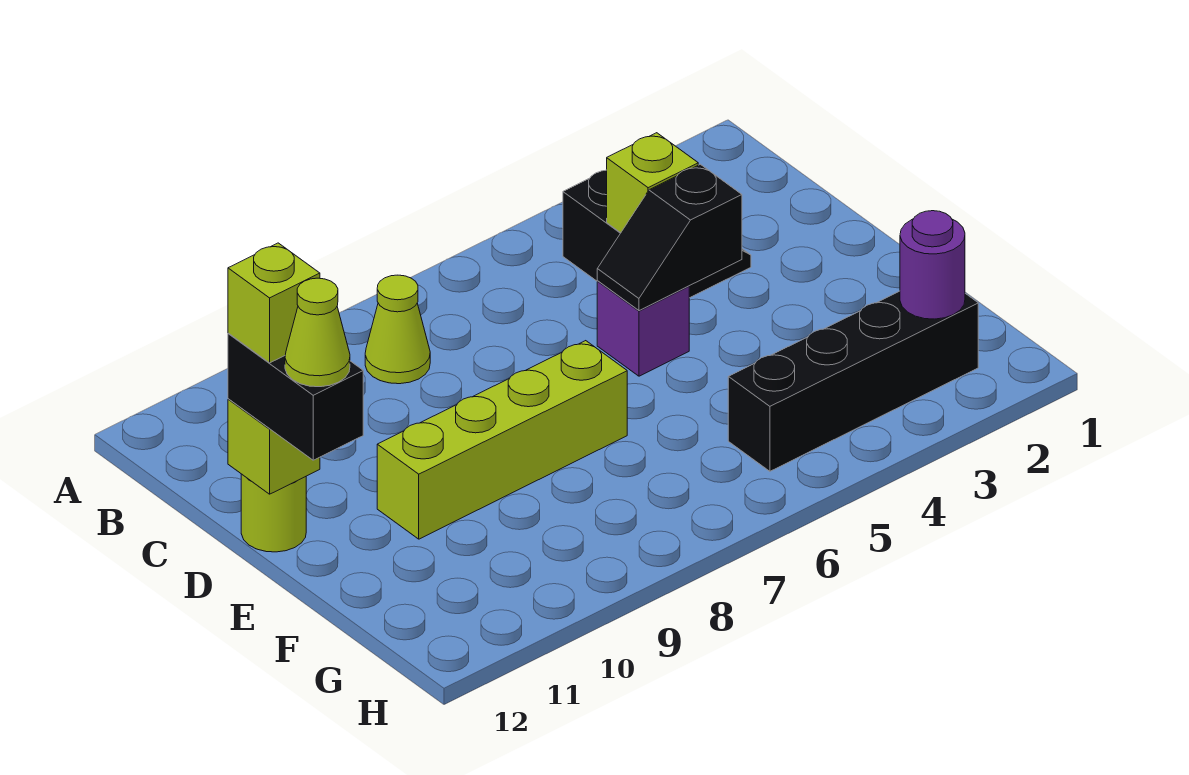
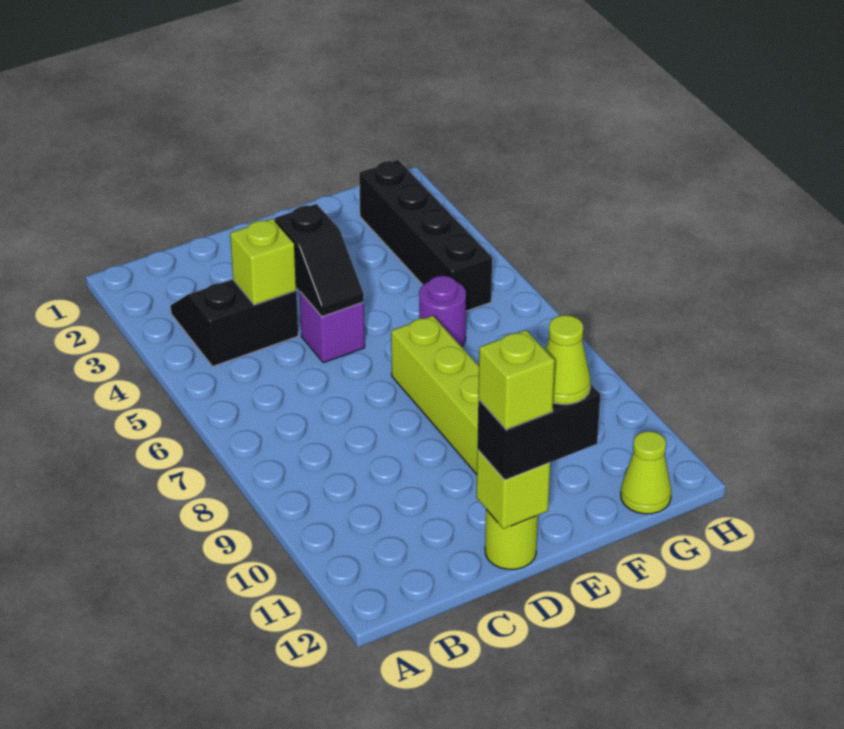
lime cone B8 level 1 -> lime cone G12 level 1
purple round brick G2 level 2 -> purple round brick F6 level 1

